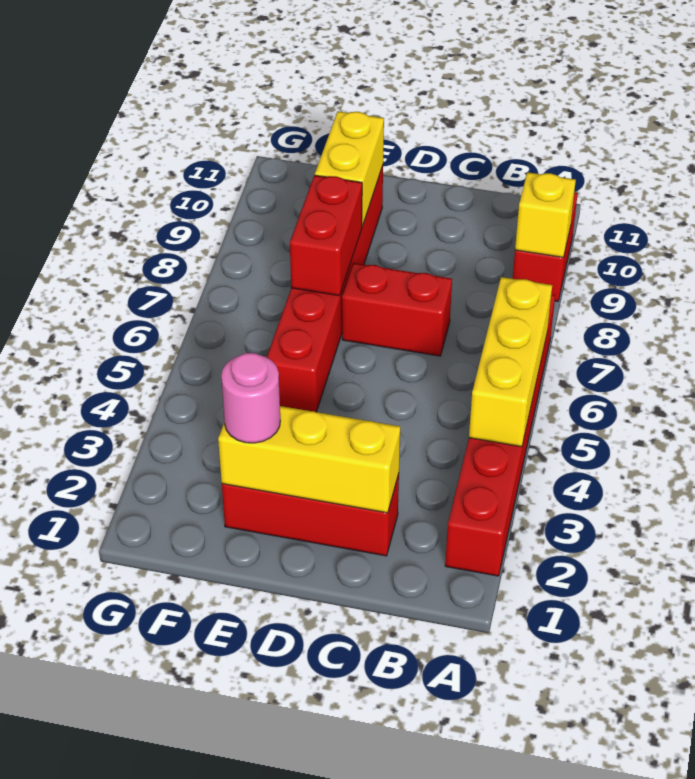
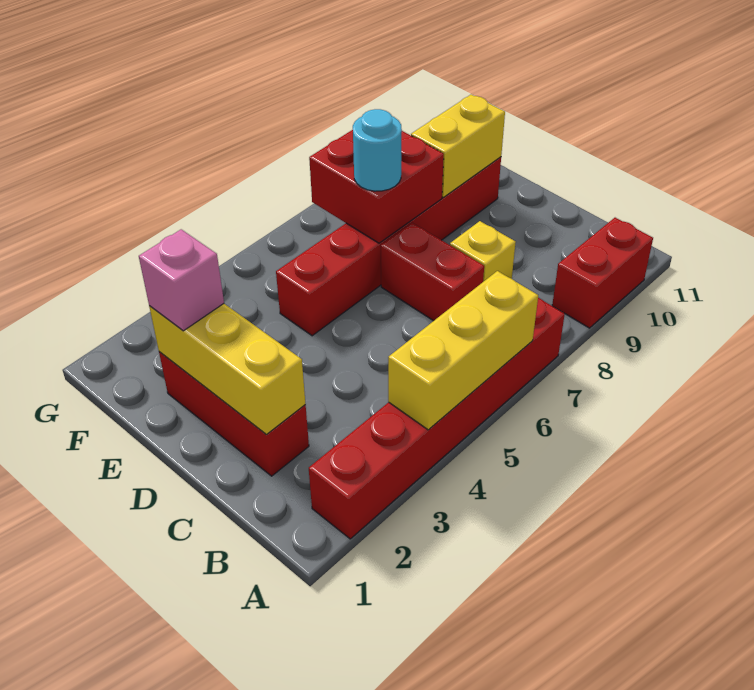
yellow brick A9 level 2 -> yellow brick C8 level 1
pink round brick E2 level 3 -> pink brick E2 level 3
red brick E7:E8 level 2 -> red brick E7:F8 level 2
none -> cyan round brick E7 level 3

